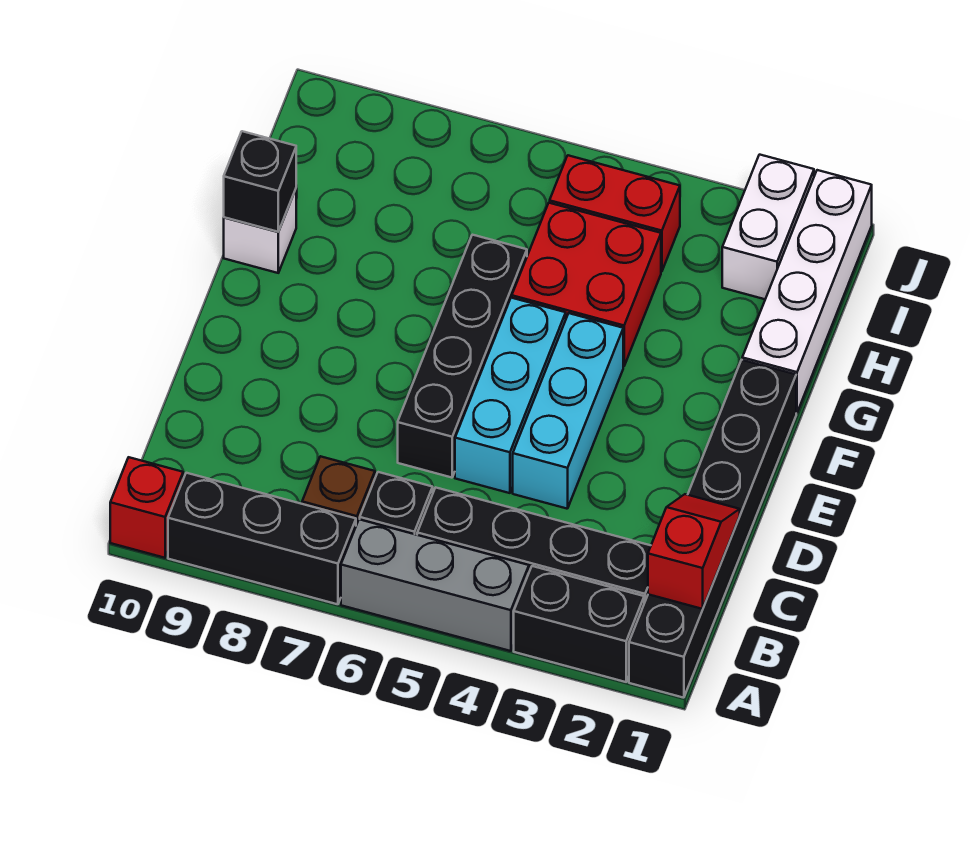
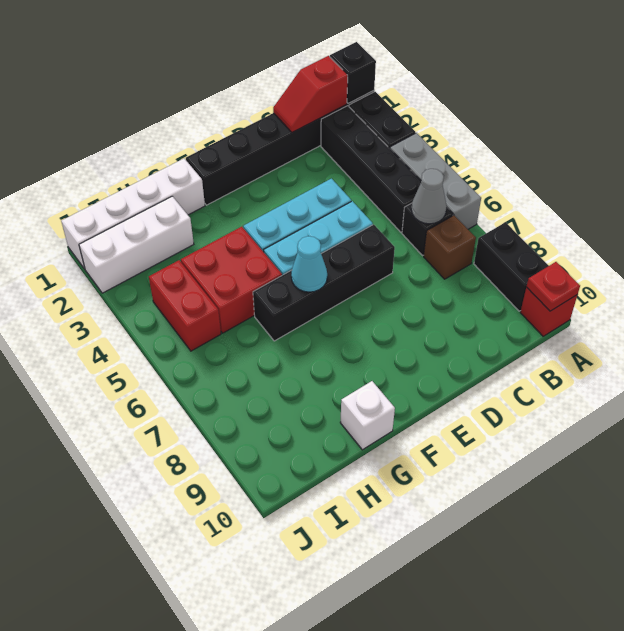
black brick A7:A9 level 1 -> black brick A8:A9 level 1
none -> red plate A10 level 2
none -> grey cone B6 level 2
none -> cyan cone F6 level 2
black brick G10 level 2 -> black brick A1 level 2
white brick I2:J2 level 1 -> white brick H2:J2 level 1

